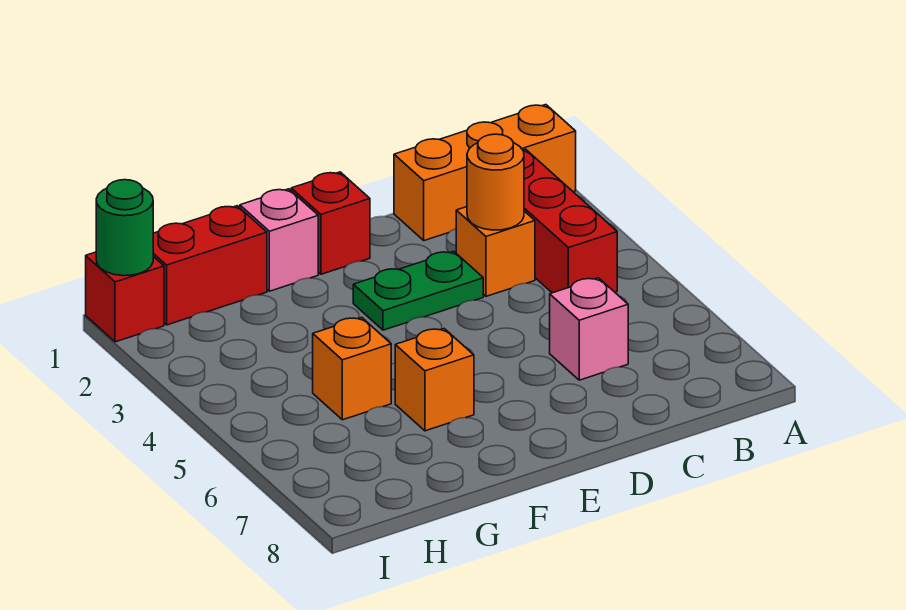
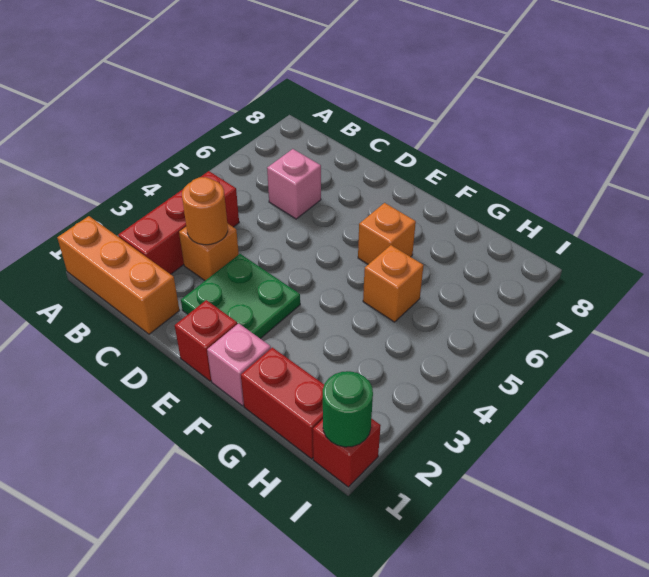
green plate D3:E3 level 1 -> green plate D2:E3 level 1

